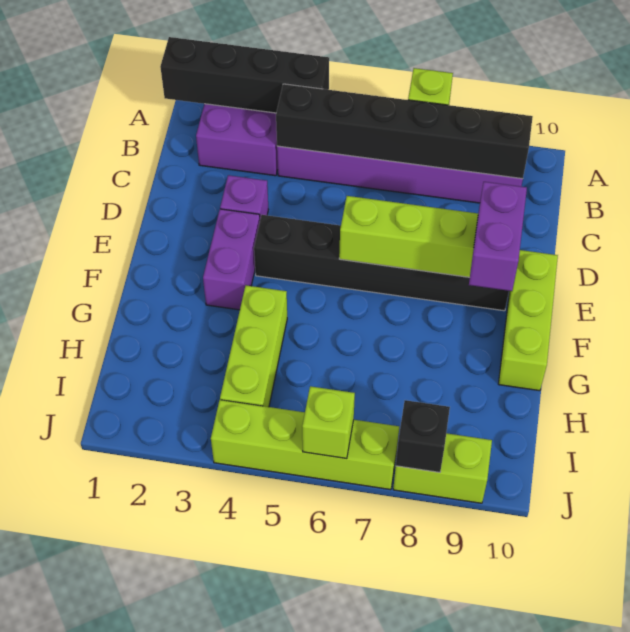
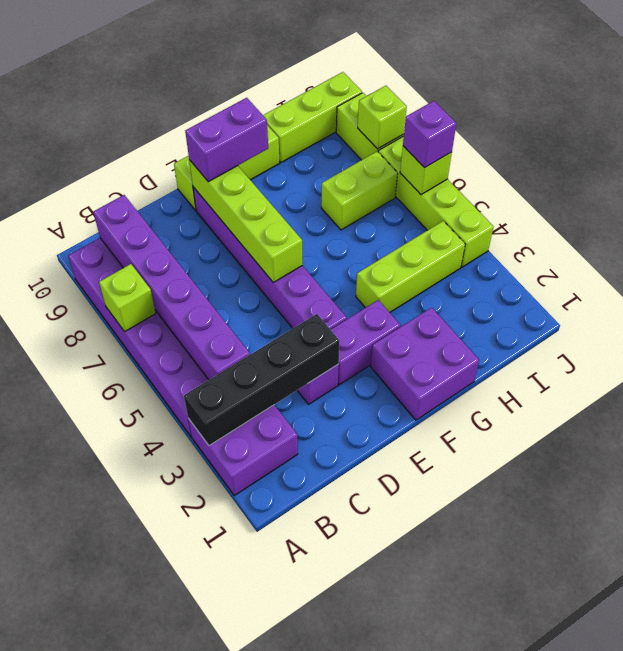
black brick A1:A4 level 2 -> black brick A3:D3 level 2
black brick B4:B9 level 2 -> purple brick B4:B9 level 2
black brick E4:E9 level 1 -> purple brick E4:E9 level 1
none -> purple brick F1:G2 level 1
none -> lime brick H7:I7 level 1
none -> lime brick H10:J10 level 1
none -> purple brick J6 level 3
black brick J8 level 2 -> lime brick J8 level 2

